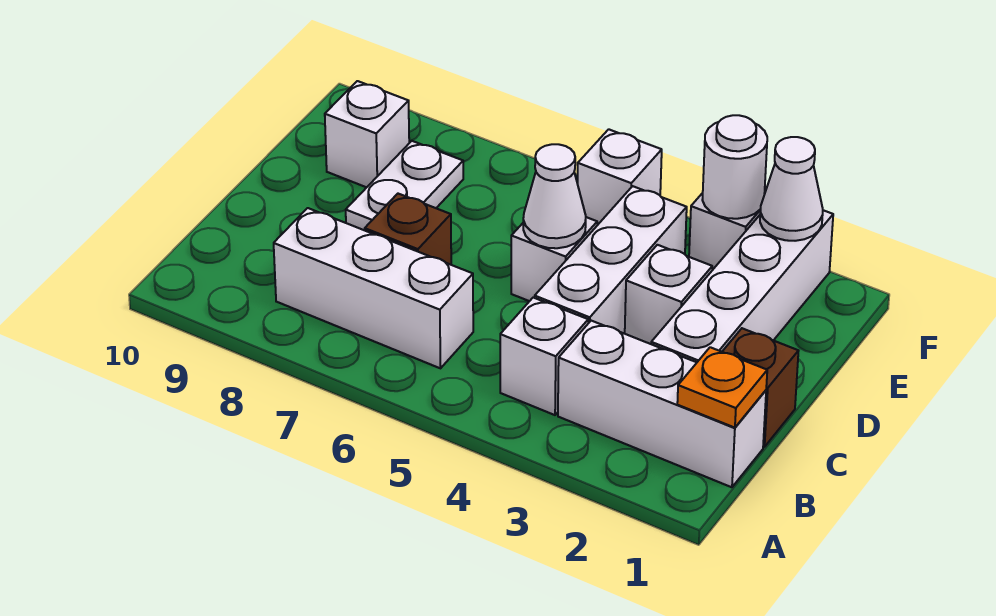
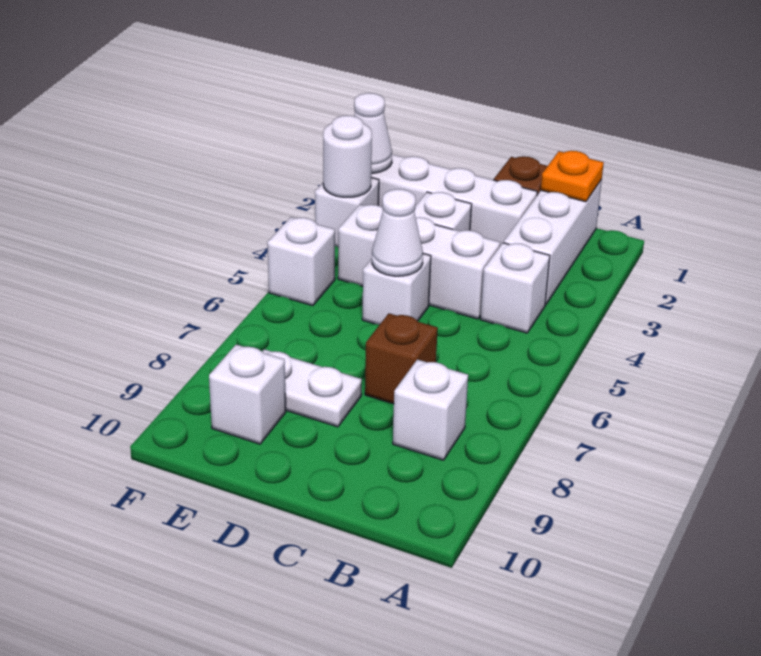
white brick B6:B8 level 1 -> white brick B8 level 1

